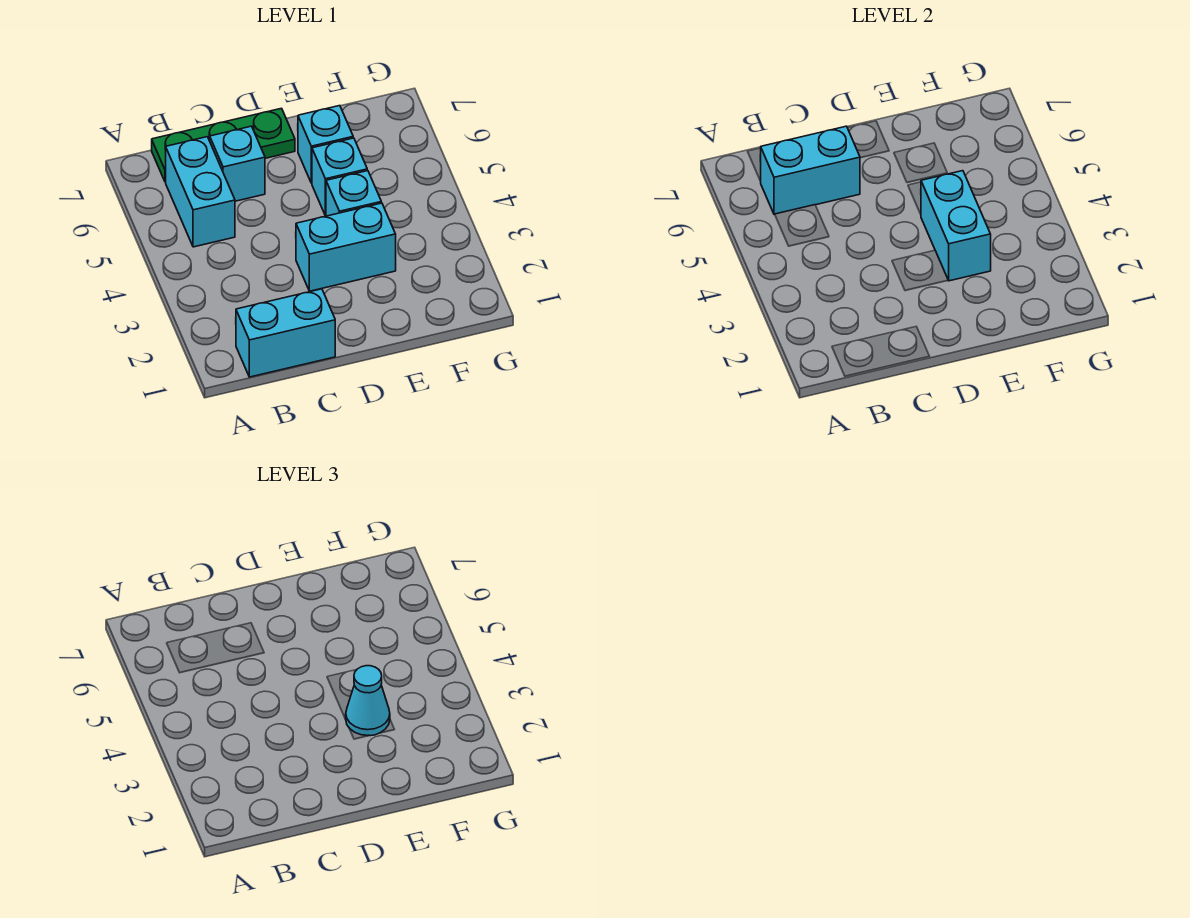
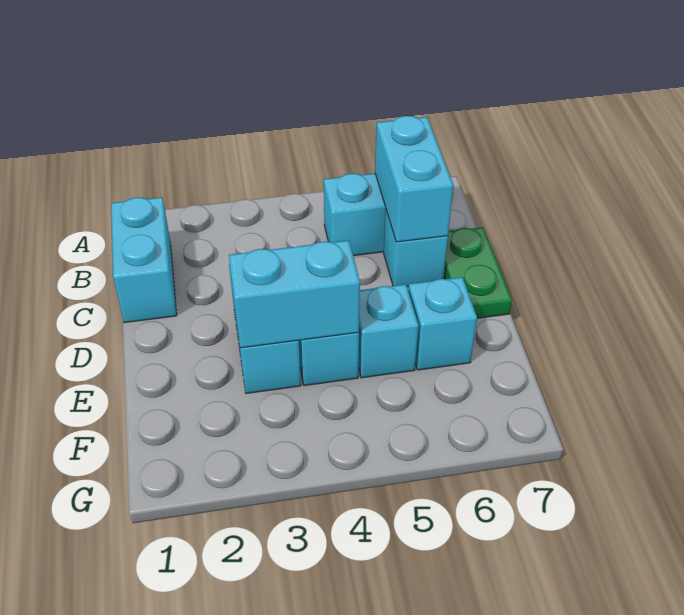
green plate B7:D7 level 1 -> green plate C7:D7 level 1
cyan cone E3 level 3 -> none

